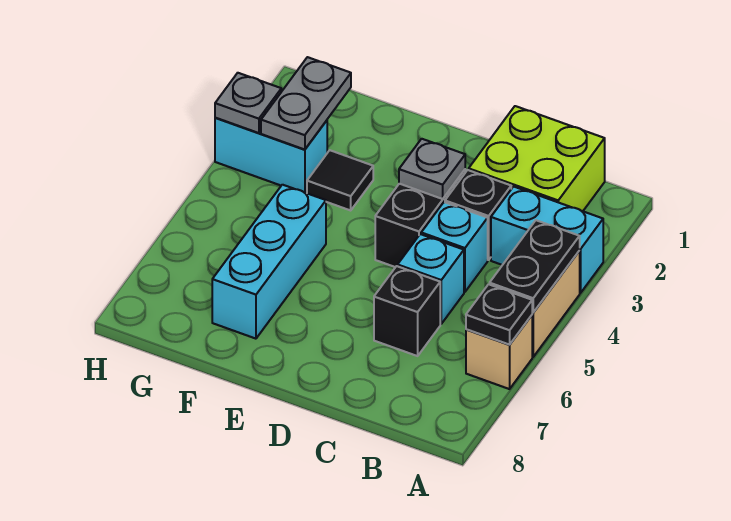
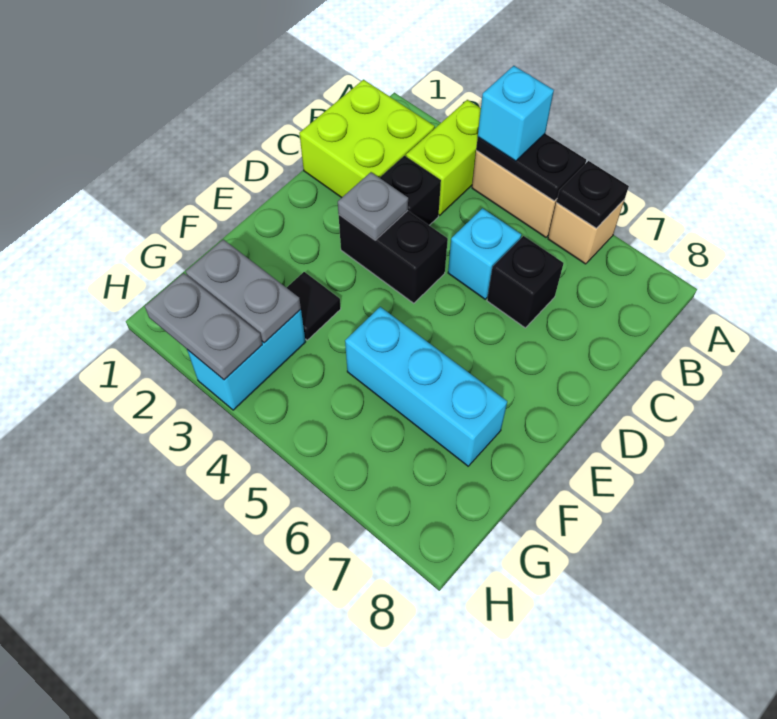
cyan brick A3:B3 level 1 -> lime brick A3:B3 level 1
cyan brick C4 level 1 -> cyan brick A4 level 3
grey plate H3 level 2 -> grey plate H2:H3 level 2

